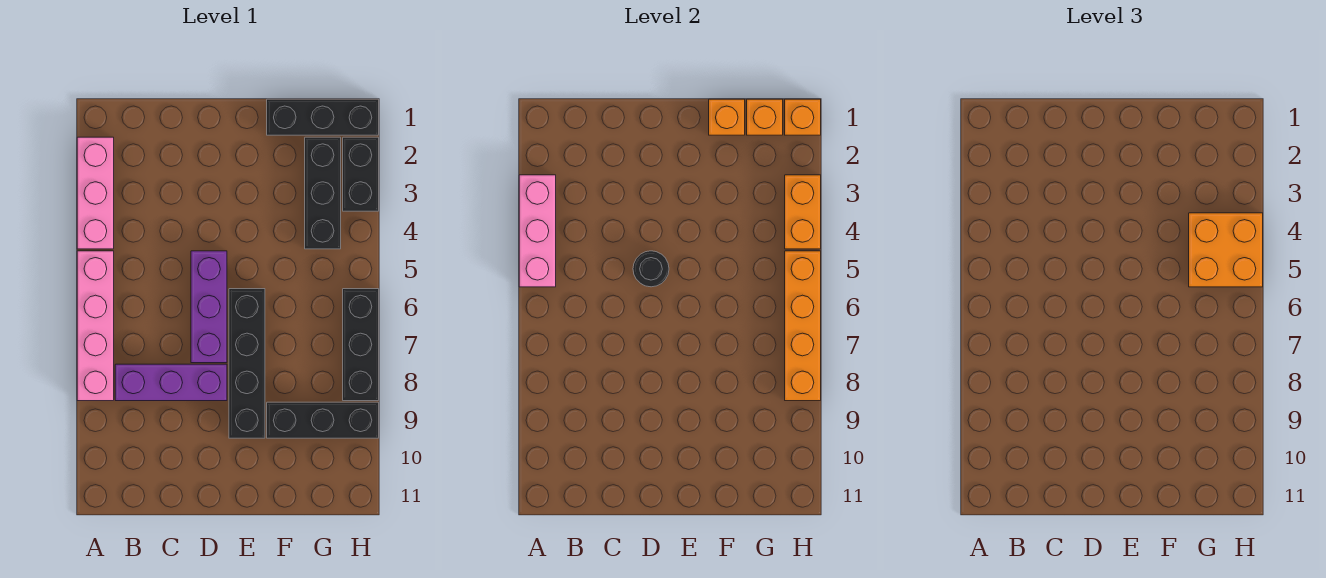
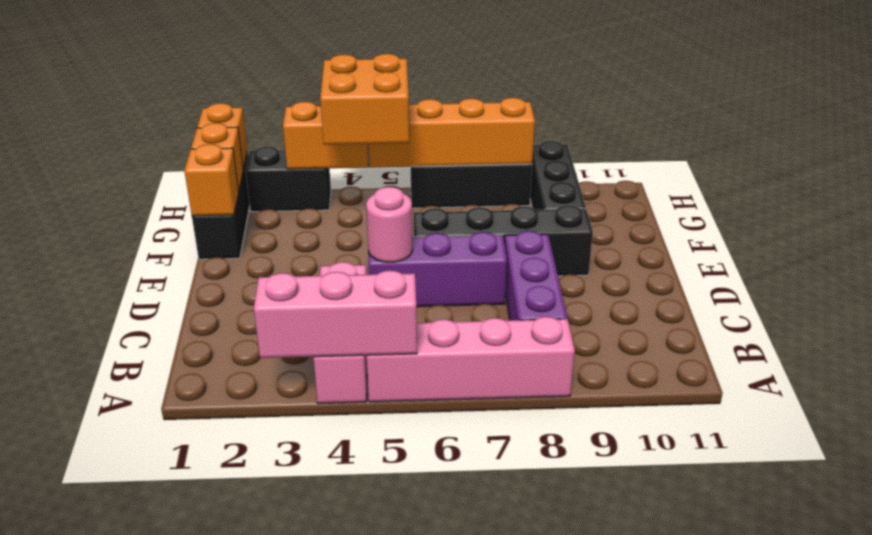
pink brick A2:A4 level 1 -> pink brick A4:C4 level 1
black round brick D5 level 2 -> pink round brick D5 level 2
black brick G2:G4 level 1 -> none

